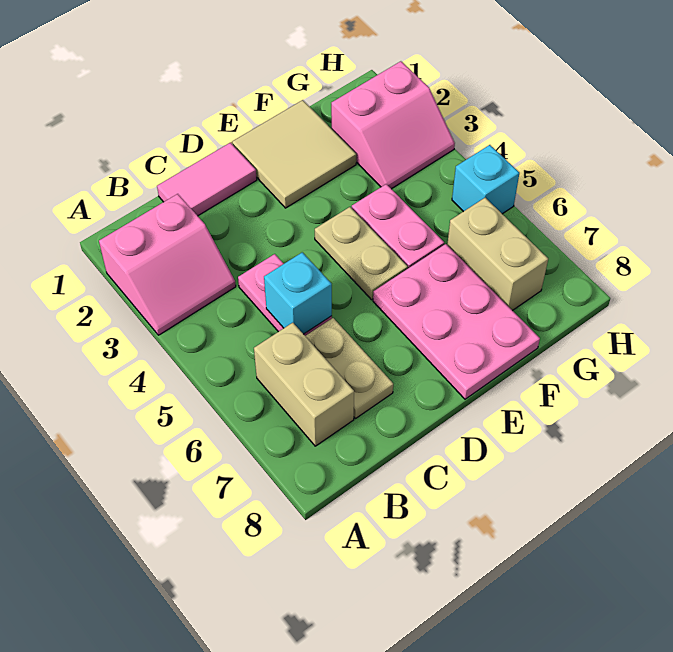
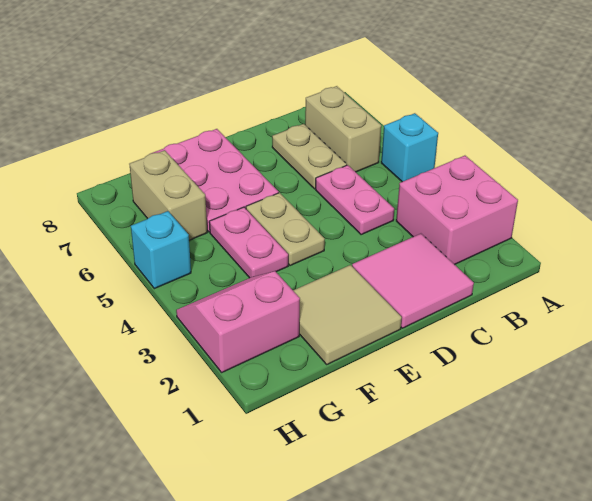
pink slope A2:B3 level 1 top 2 -> pink brick A2:B3 level 1
pink tile C1:D1 level 1 -> pink tile C1:D2 level 1
cyan brick C5 level 2 -> cyan brick A5 level 1

